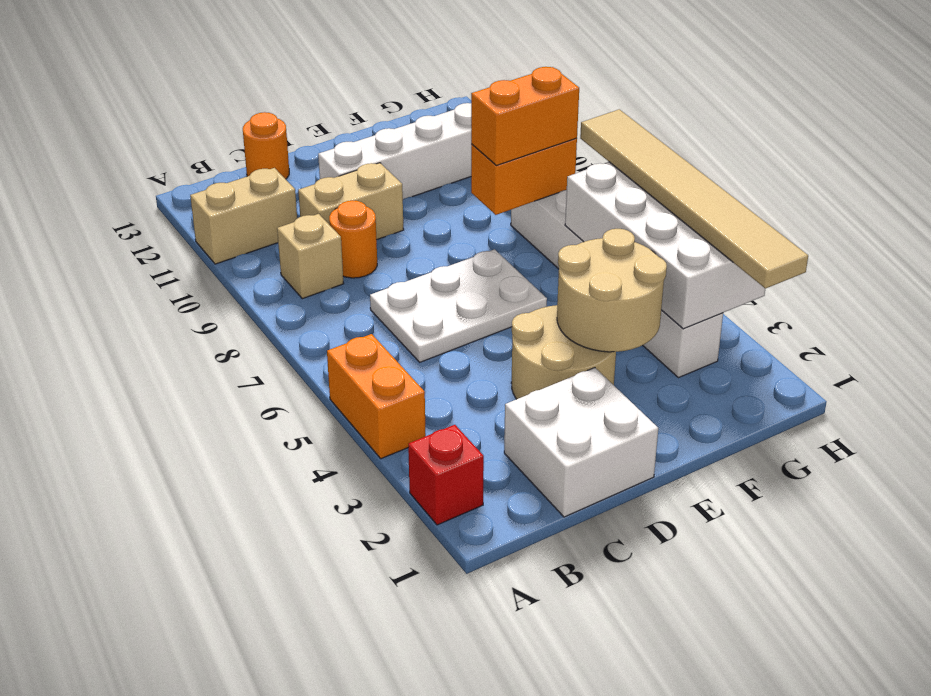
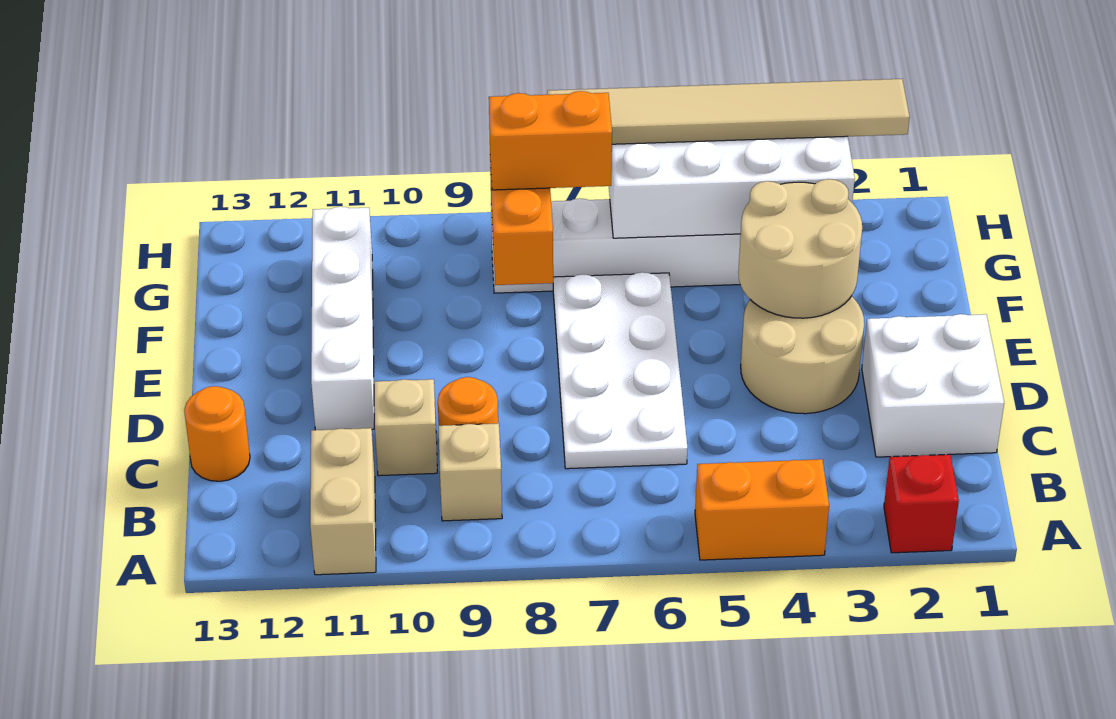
white plate C6:E7 level 1 -> white plate C6:F7 level 1
tan brick C10:D10 level 1 -> tan brick C10 level 1
orange brick F8:G8 level 3 -> orange brick G7:G8 level 3

